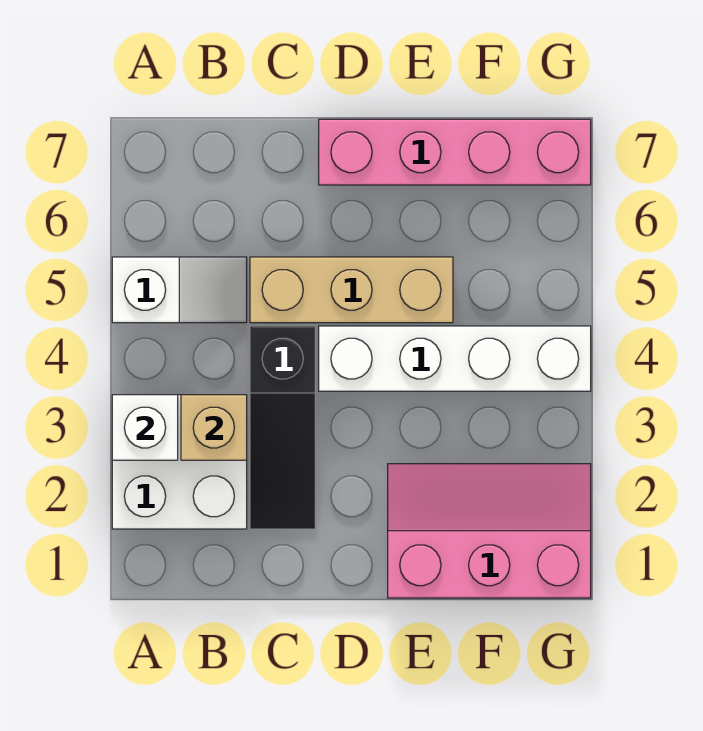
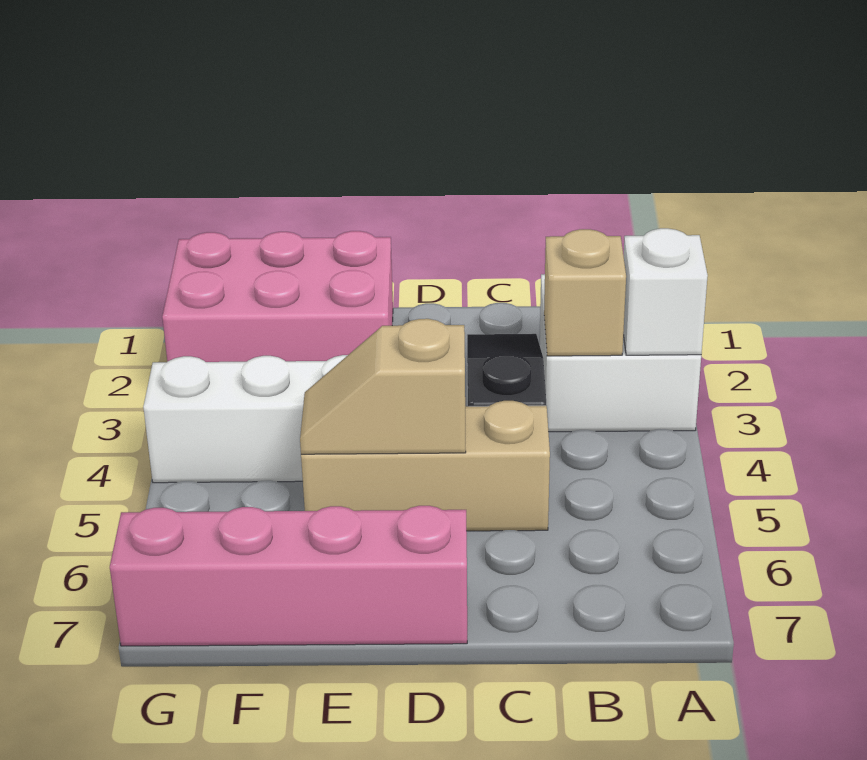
white slope A5:B5 level 1 top A -> none
none -> tan slope D5:E5 level 2 top D
pink slope E1:G2 level 1 top 1 -> pink brick E1:G2 level 1

